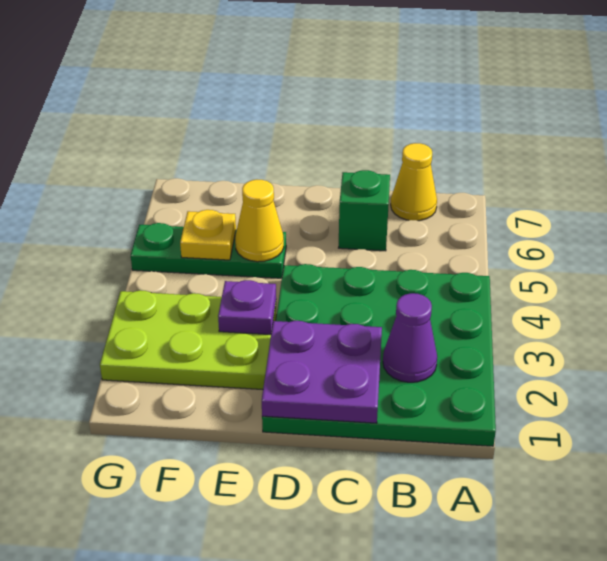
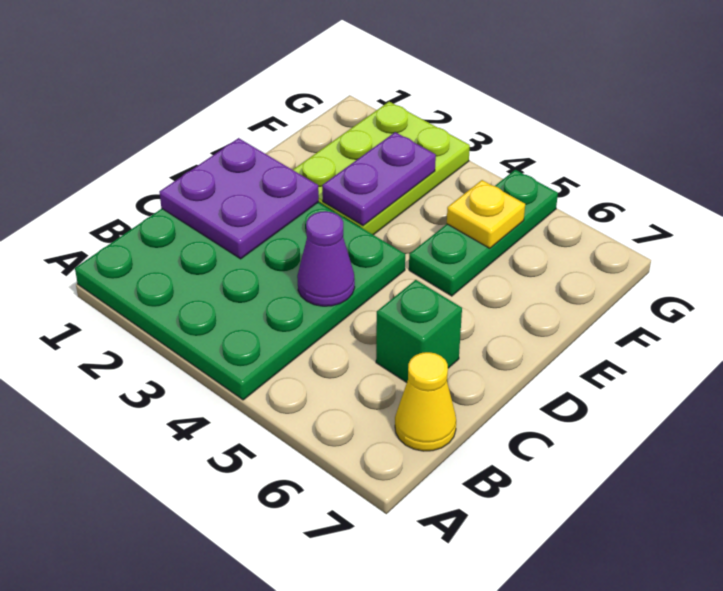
purple cone B2 level 2 -> purple cone C4 level 2
purple plate E3 level 2 -> purple plate E3:F3 level 2
yellow cone E5 level 2 -> none

